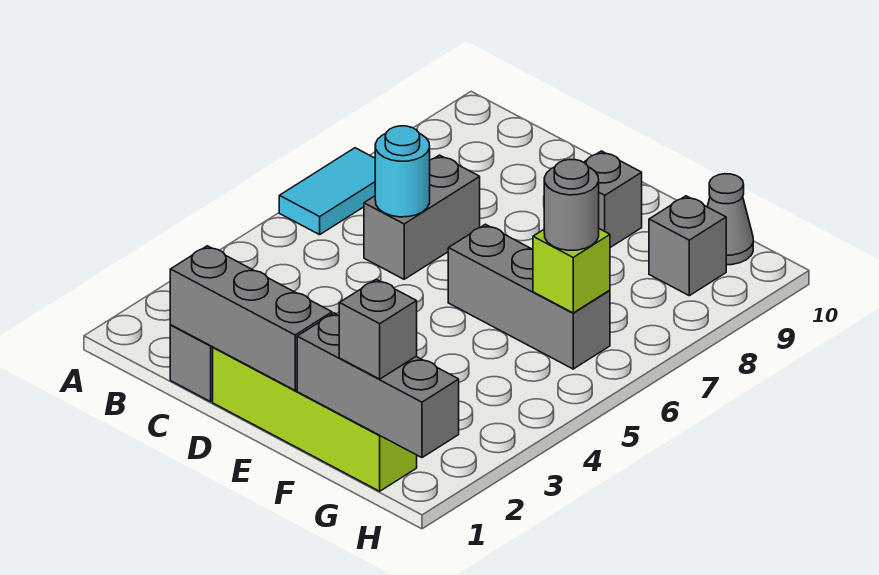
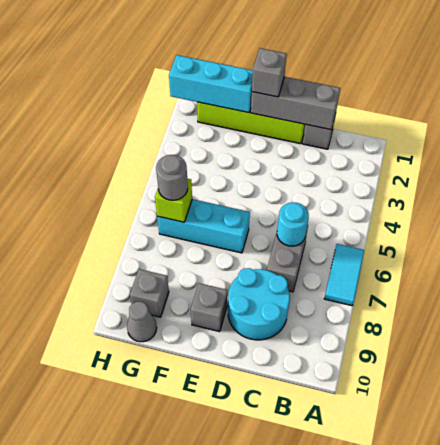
none -> cyan round brick C8:D9 level 1
grey brick E6:G6 level 1 -> cyan brick E6:G6 level 1
grey brick F1:H1 level 2 -> cyan brick F1:H1 level 2
grey brick G1 level 3 -> grey brick E1 level 3

